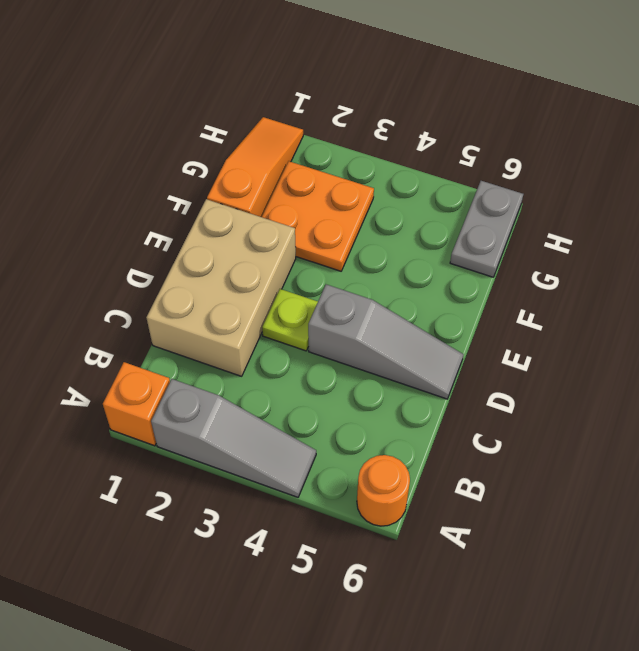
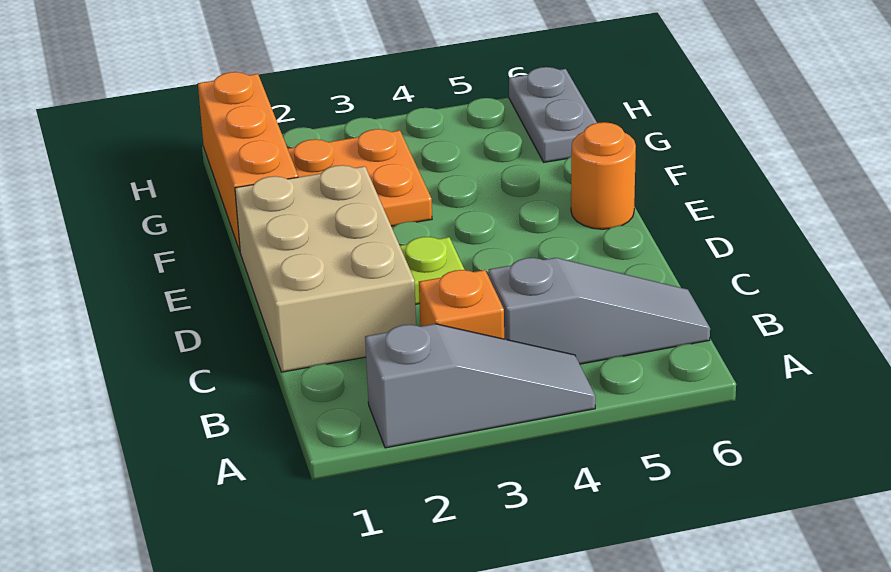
orange brick A1 level 1 -> orange brick B3 level 1
orange round brick A6 level 1 -> orange round brick E6 level 1
grey slope D4:D6 level 1 top 4 -> grey slope B4:B6 level 1 top 4
orange slope F1:H1 level 1 top F -> orange brick F1:H1 level 1

